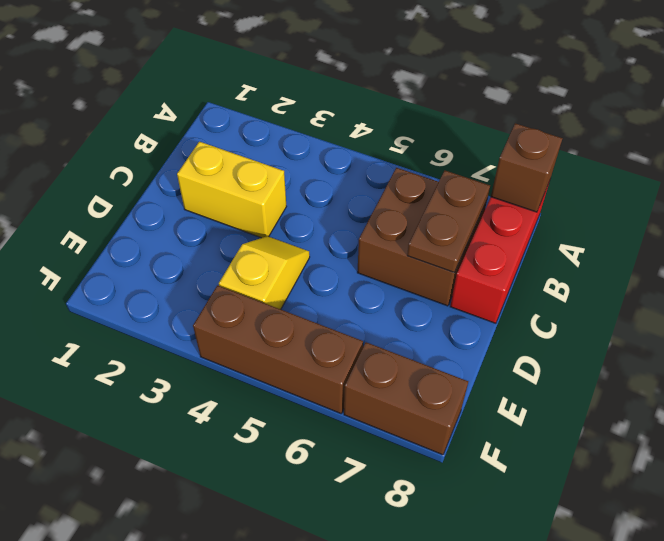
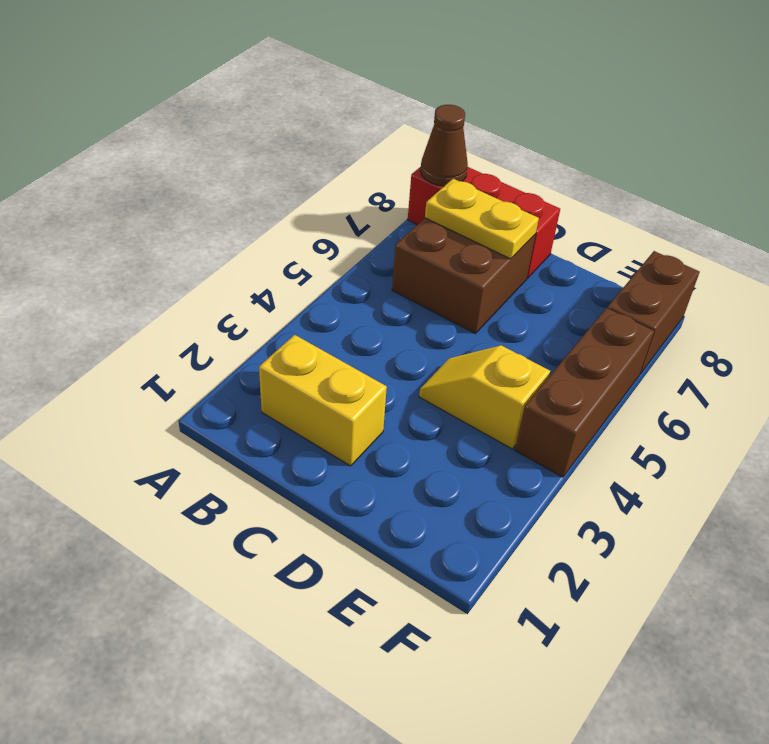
brown brick A8 level 2 -> brown cone A8 level 2
brown plate B7:C7 level 2 -> yellow plate B7:C7 level 2
yellow brick C2:C3 level 1 -> yellow brick B2:C2 level 1

